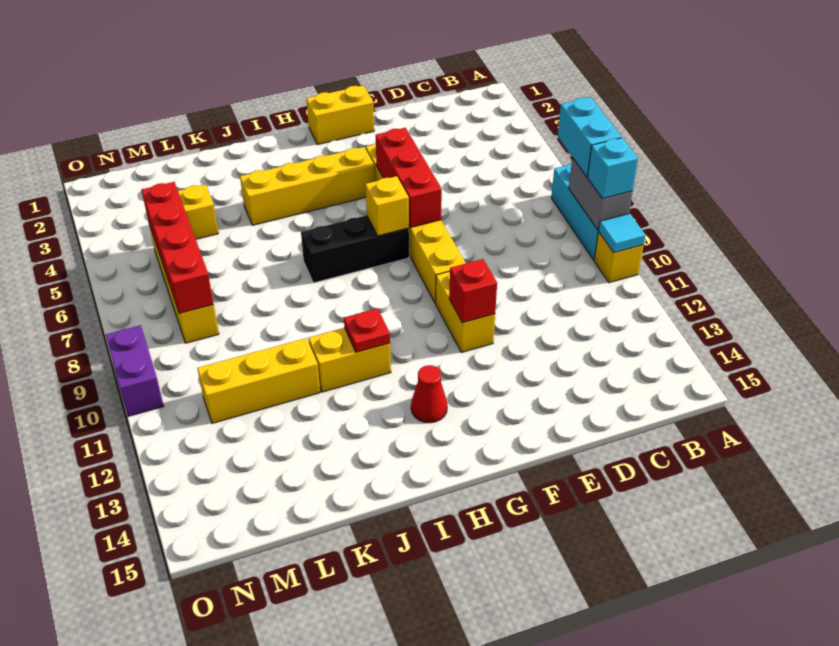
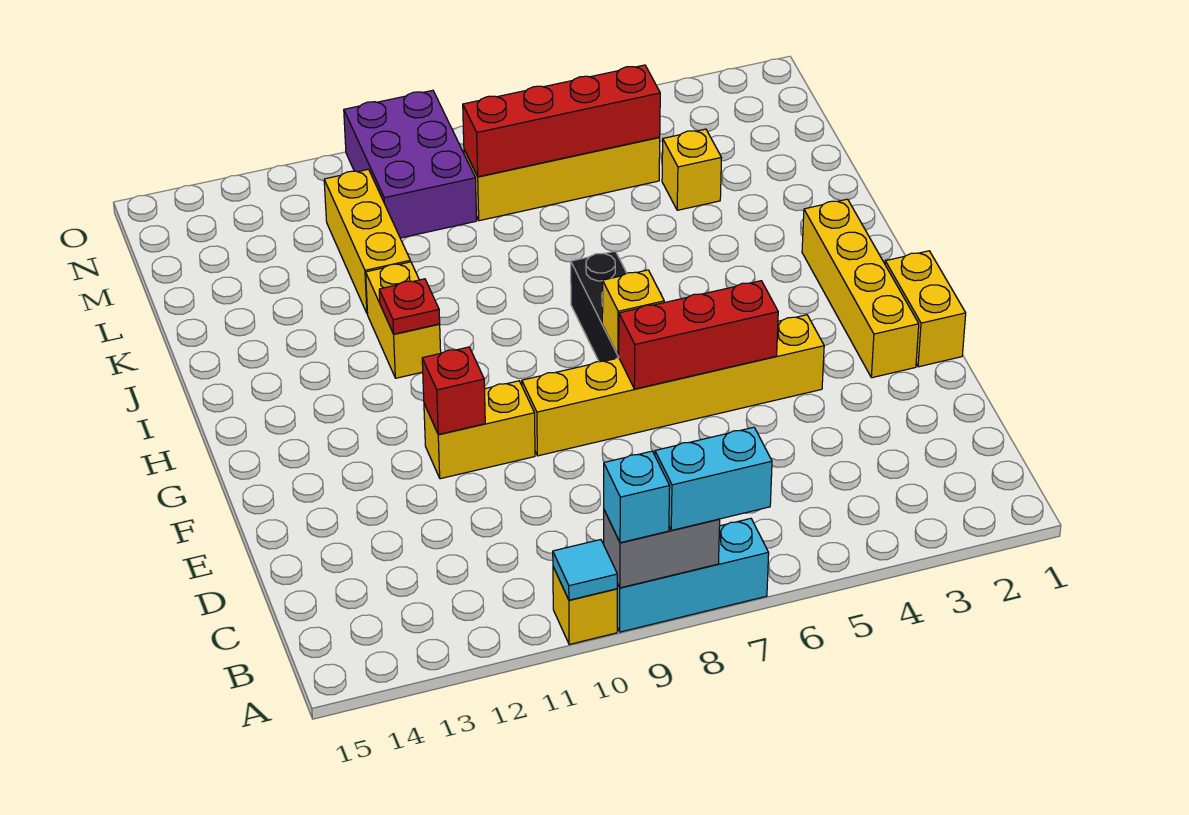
yellow brick G4:J4 level 1 -> yellow brick F2:I2 level 1
red cone H13 level 1 -> none
purple brick O9:O10 level 1 -> purple brick M9:O10 level 1

